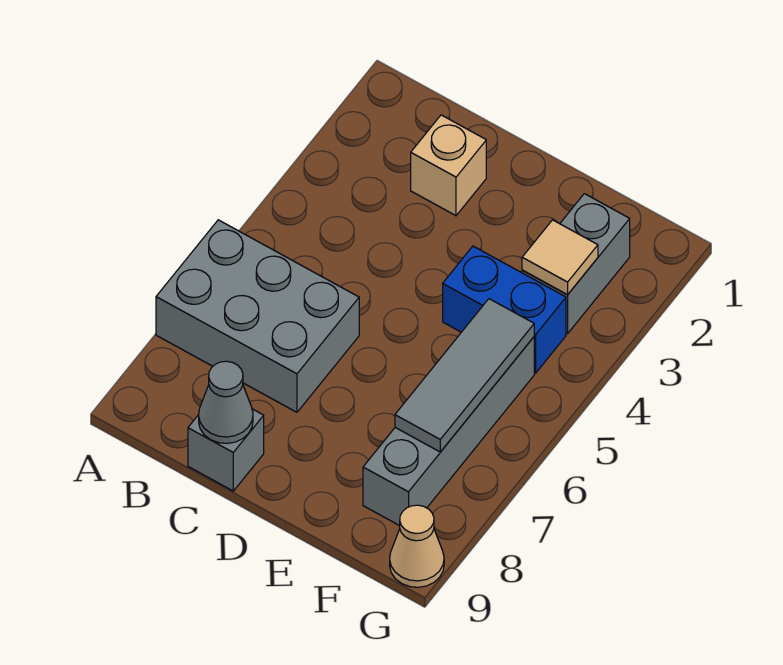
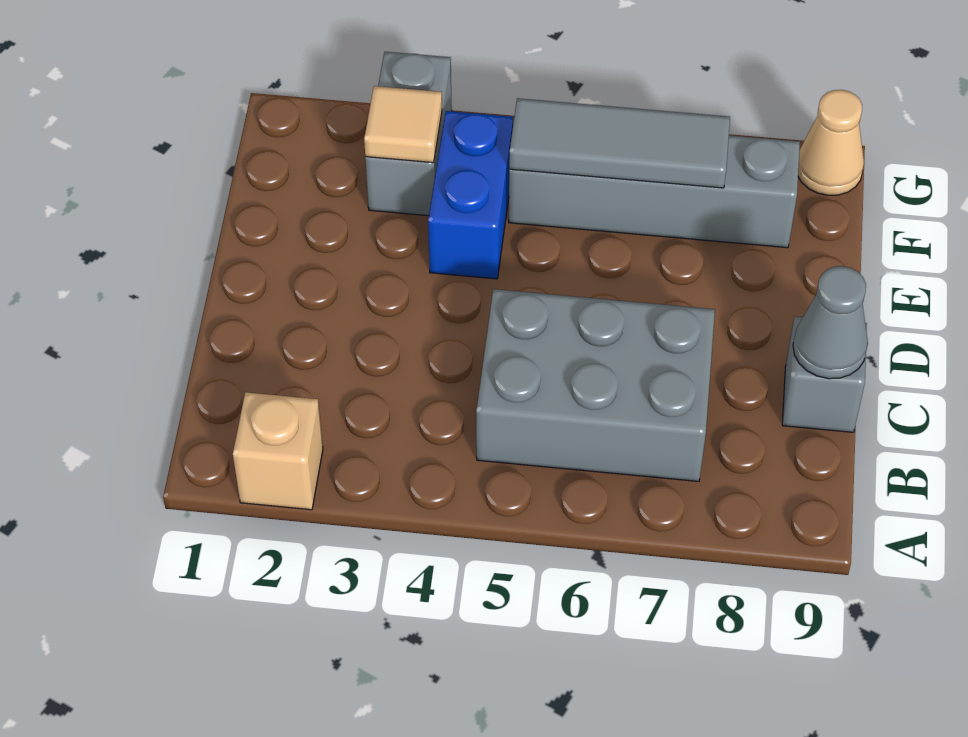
grey brick A6:C7 level 1 -> grey brick B5:C7 level 1
tan brick C2 level 1 -> tan brick A2 level 1
grey brick F2:F3 level 1 -> grey brick F3:G3 level 1

